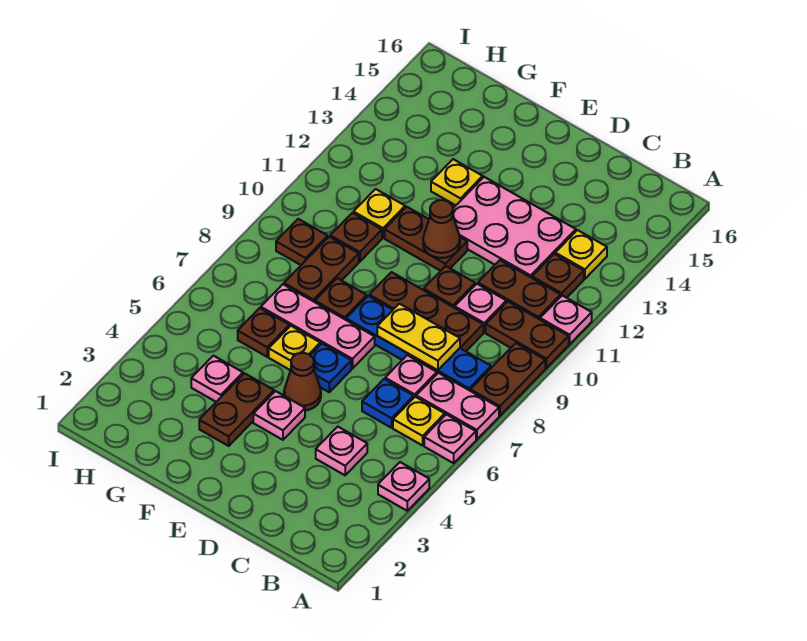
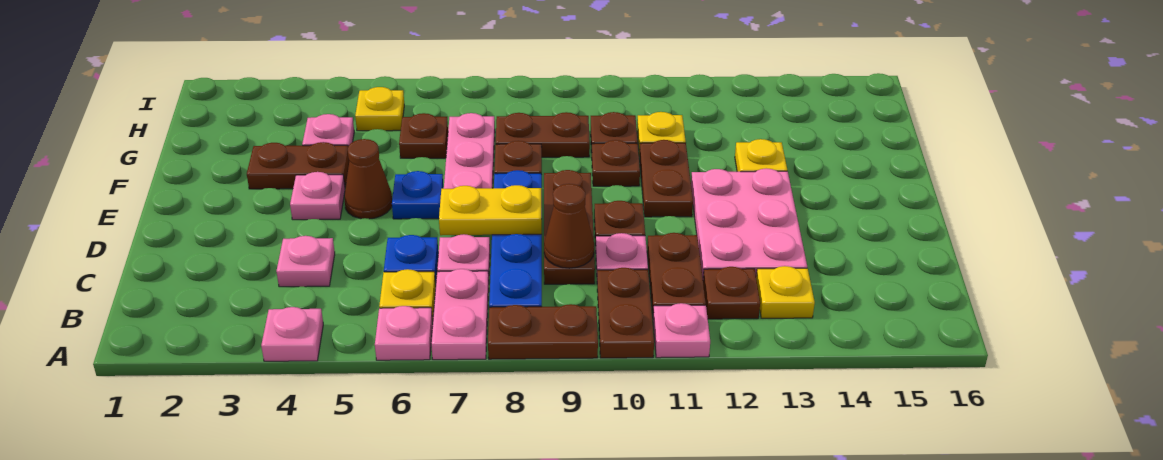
yellow plate C8:D8 level 2 -> yellow plate D7:D8 level 2
brown cone E11 level 2 -> brown cone C9 level 2
yellow plate F6 level 1 -> yellow plate H5 level 1
brown plate H9 level 1 -> brown plate F10 level 1

